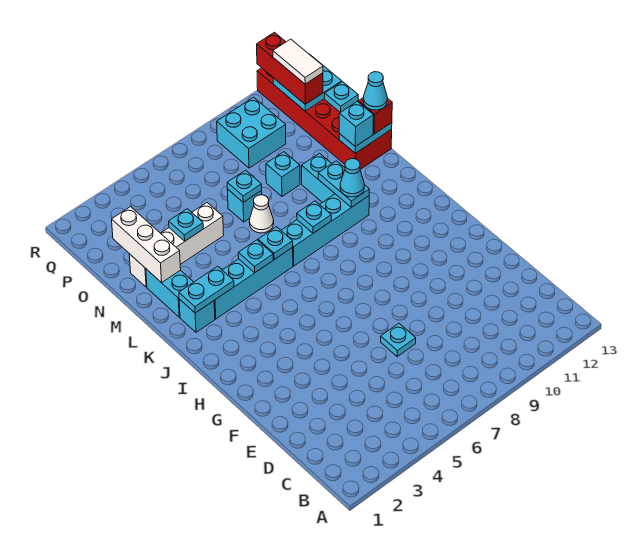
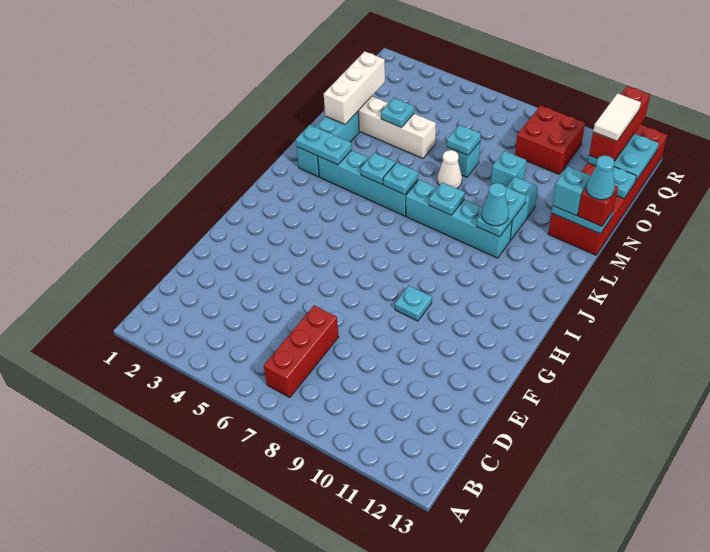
none -> red brick B7:D7 level 1
cyan plate E7 level 1 -> cyan plate G9 level 1
cyan brick P9:Q10 level 1 -> red brick P9:Q10 level 1

